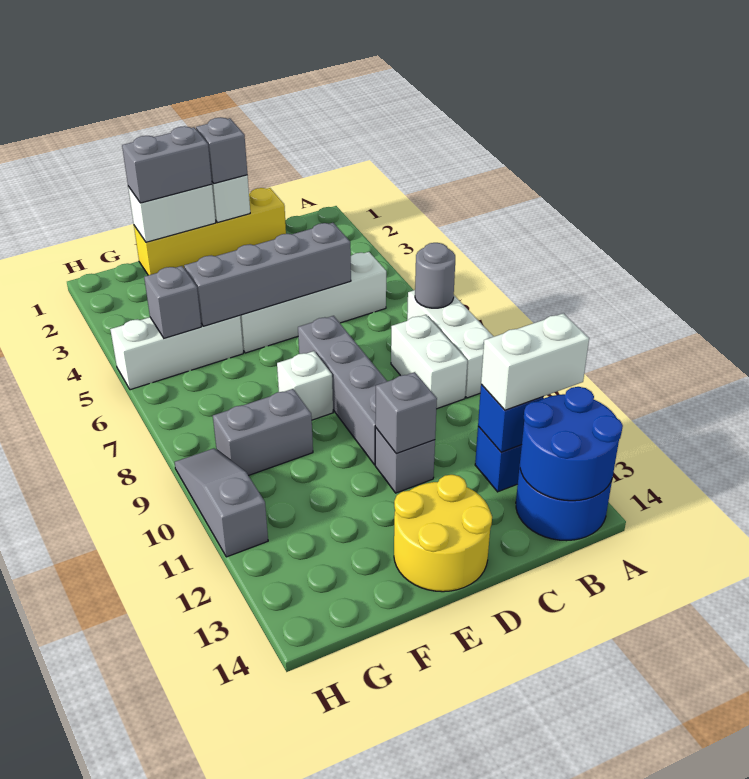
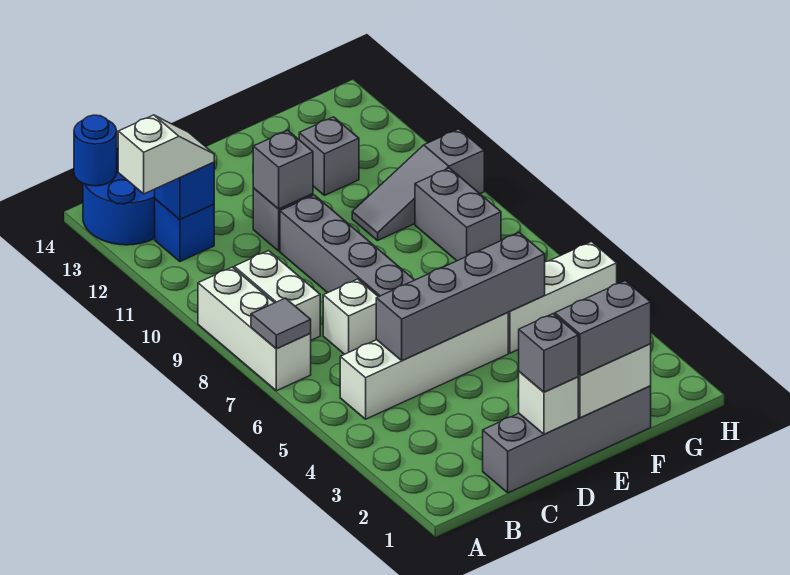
grey round brick A7 level 2 -> grey tile A7 level 2
white brick A12:B12 level 3 -> white slope A12:B12 level 3 top A
blue round brick A13:B14 level 2 -> blue round brick A14 level 2
yellow brick C1:F1 level 1 -> grey brick C1:F1 level 1
yellow round brick D13:E14 level 1 -> none
white brick E8 level 1 -> white brick C7 level 1
grey brick F9:G9 level 1 -> grey brick G8:G9 level 1
grey brick G5 level 2 -> grey brick F12 level 1
grey slope H9:H11 level 1 top 11 -> grey slope F10:H10 level 1 top H

